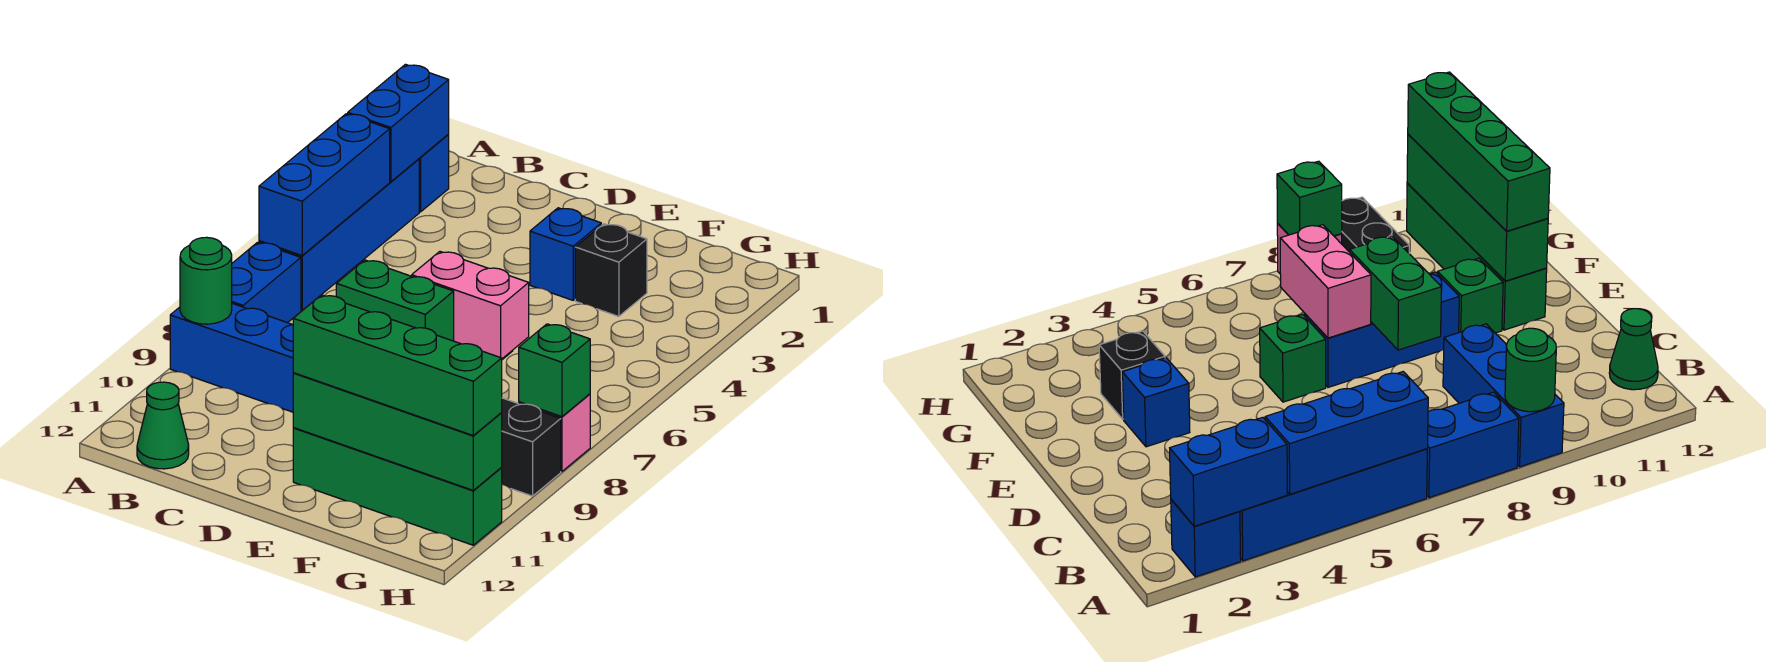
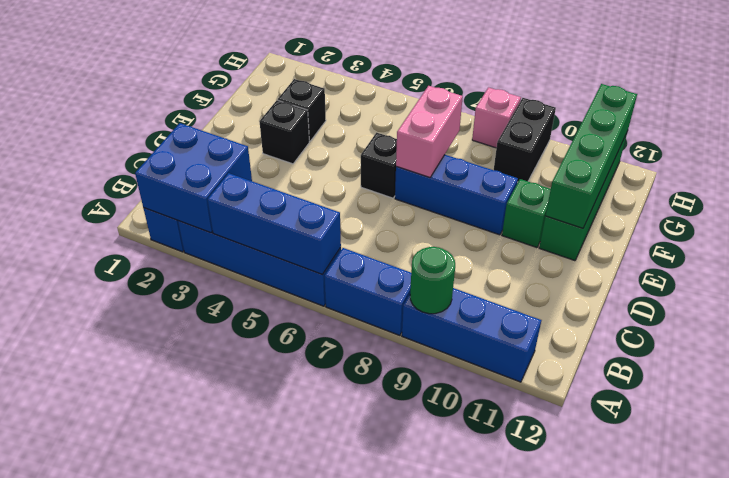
blue brick A2:A3 level 2 -> blue brick A2:B3 level 2
blue brick A9:C9 level 1 -> blue brick A9:A11 level 1
green cone B12 level 1 -> none
green brick D8:E8 level 2 -> none
blue brick E3 level 1 -> black brick E3 level 1
green brick E6 level 1 -> black brick E6 level 1
green brick E11:H11 level 3 -> none
green brick H8 level 2 -> none

